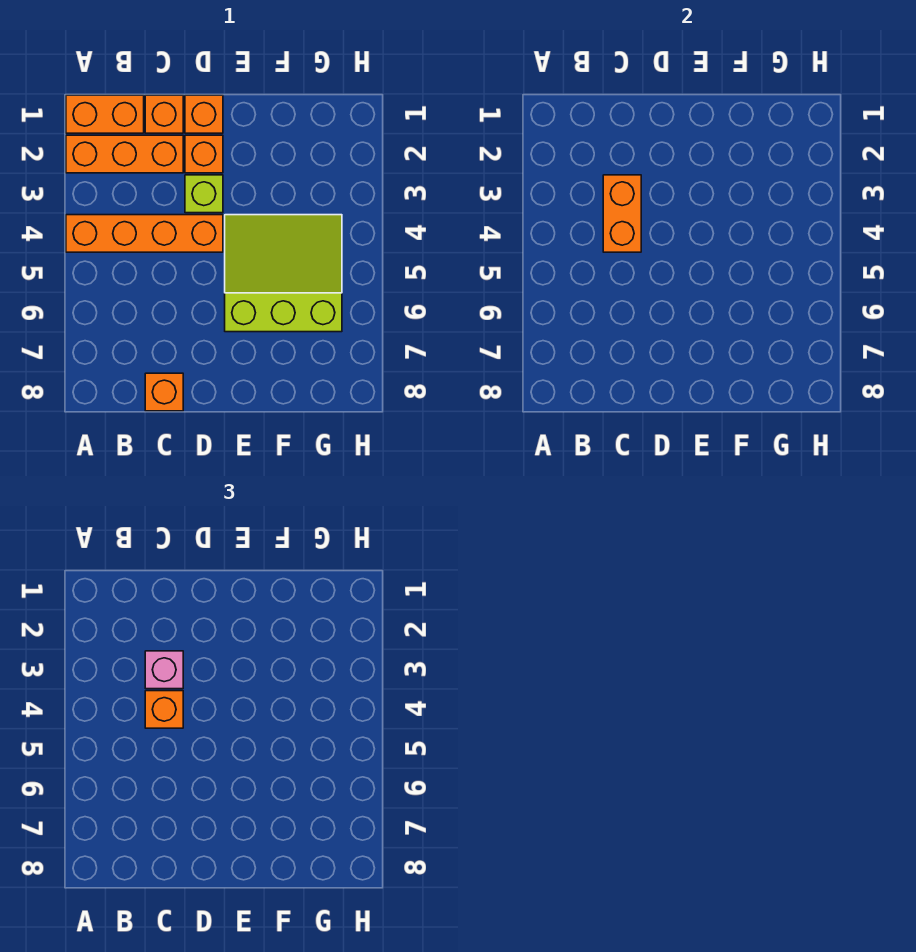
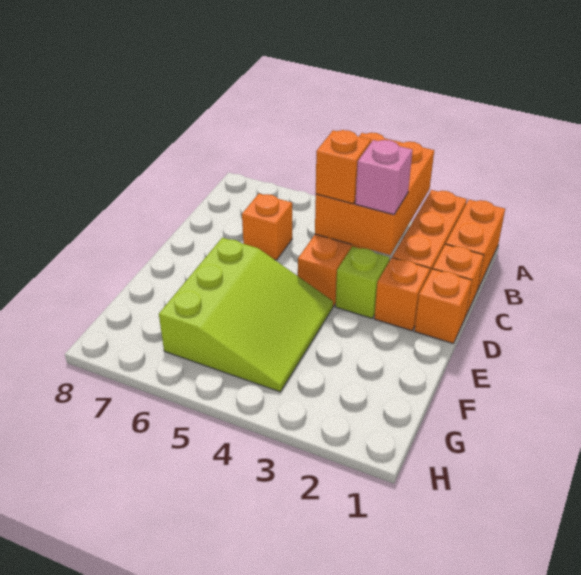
orange brick C3:C4 level 2 -> orange brick A3:C4 level 2
orange brick C8 level 1 -> orange brick C6 level 1

